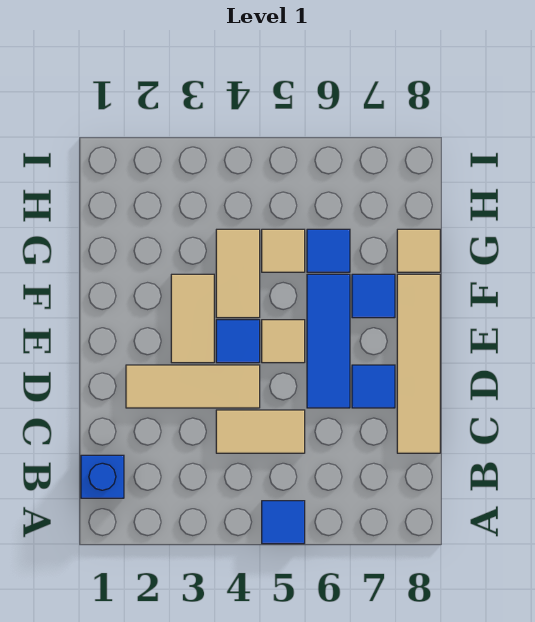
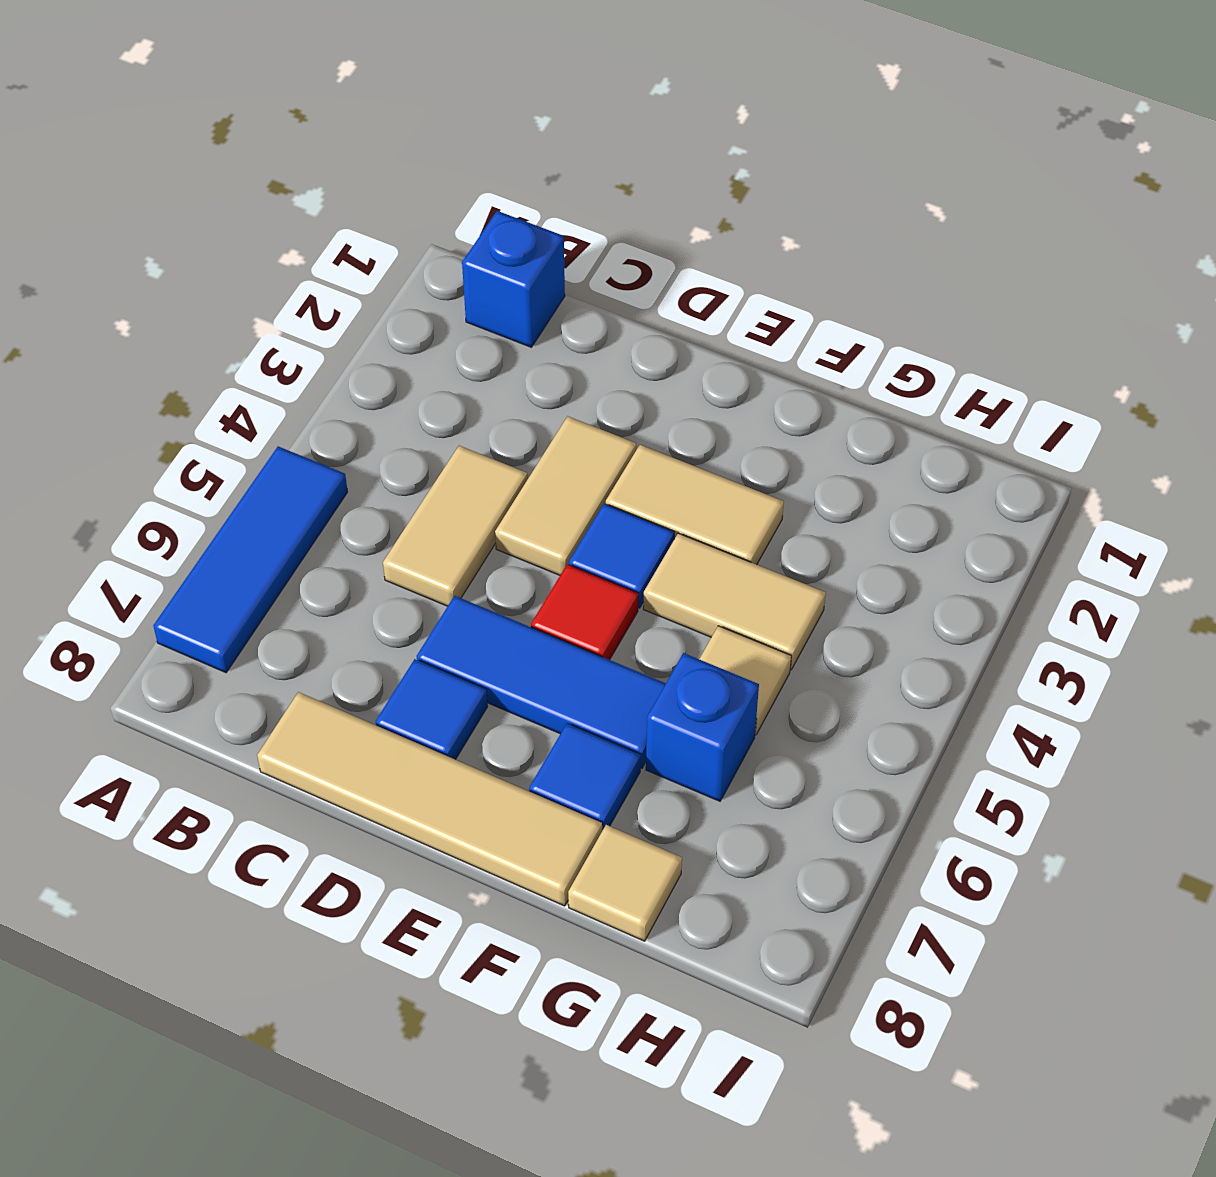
blue tile A5 level 1 -> blue tile A5:A7 level 1
tan tile D2:D4 level 1 -> tan tile D3:D4 level 1
tan tile E5 level 1 -> red tile E5 level 1
blue tile G6 level 1 -> blue brick G6 level 1

